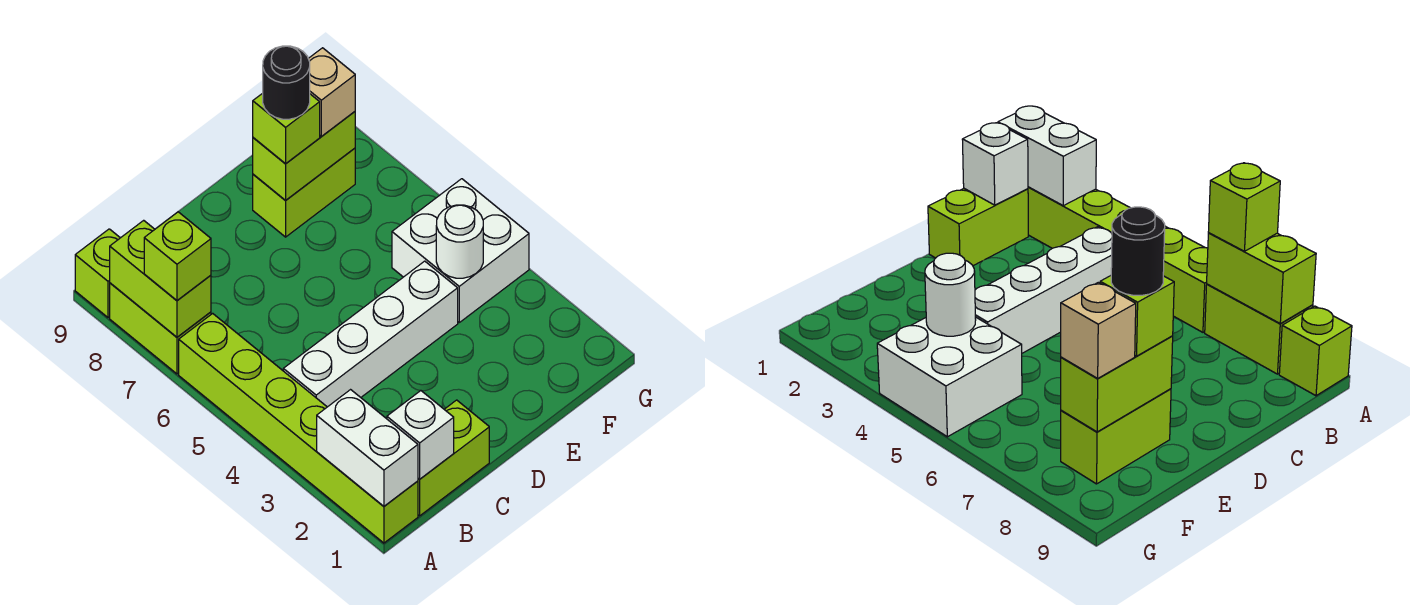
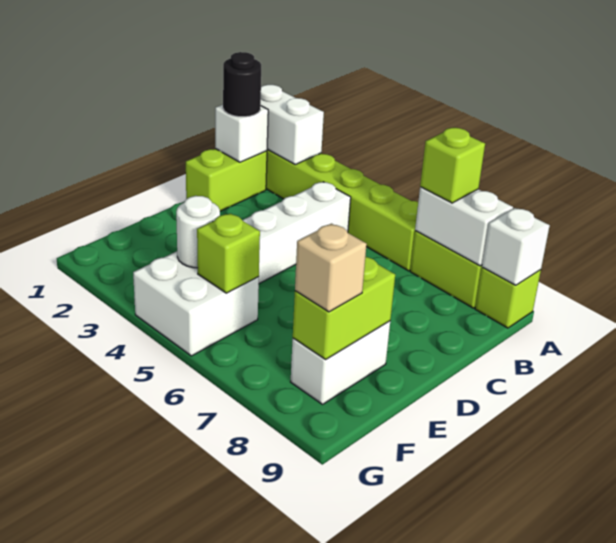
lime brick A7:A8 level 2 -> white brick A7:A8 level 2
none -> white brick A9 level 2
lime brick E8:F8 level 1 -> white brick E8:F8 level 1
lime brick E8 level 3 -> lime brick F5 level 2
black round brick E8 level 4 -> black round brick B1 level 3

